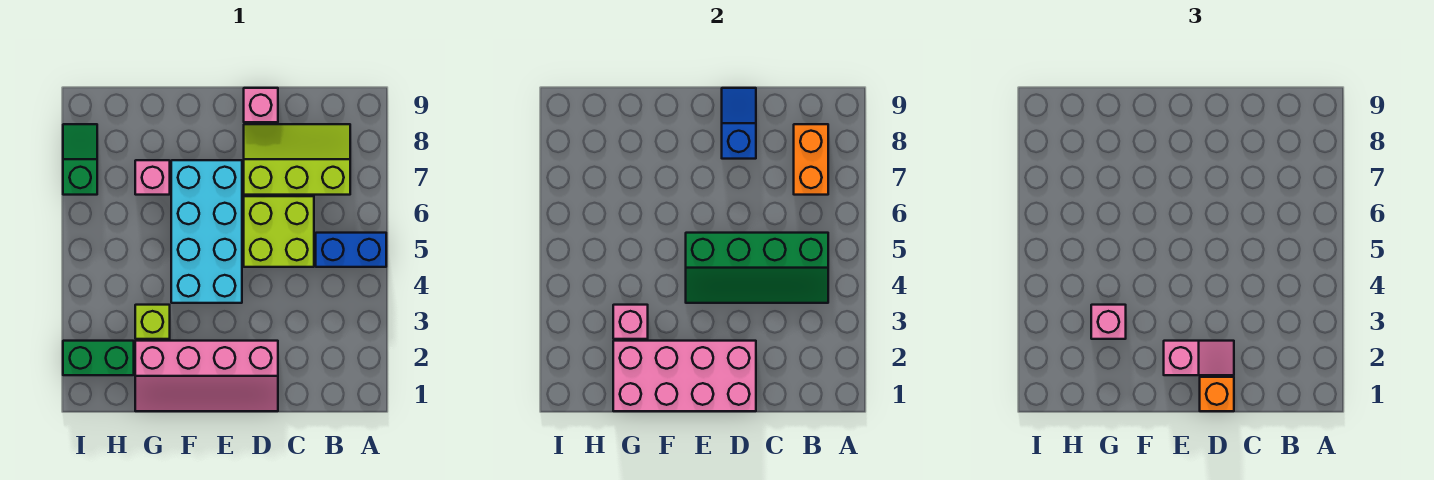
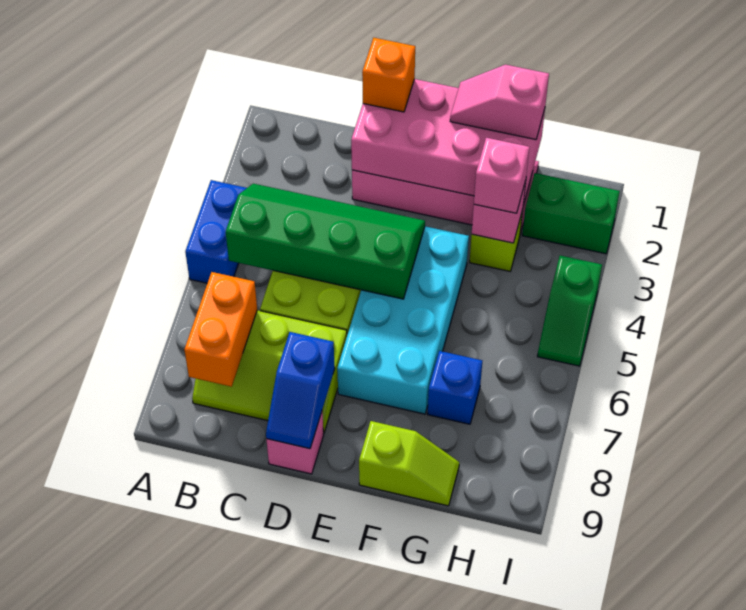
blue brick A5:B5 level 1 -> blue brick A4:A5 level 1
pink slope D2:E2 level 3 top E -> pink slope F1:G1 level 3 top G
none -> lime slope F9:G9 level 1 top F
pink brick G7 level 1 -> blue brick G7 level 1
green slope I7:I8 level 1 top 7 -> green slope I4:I5 level 1 top 4

